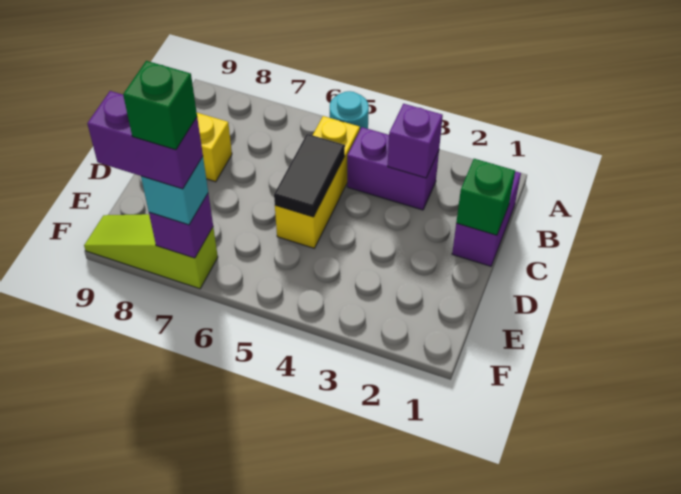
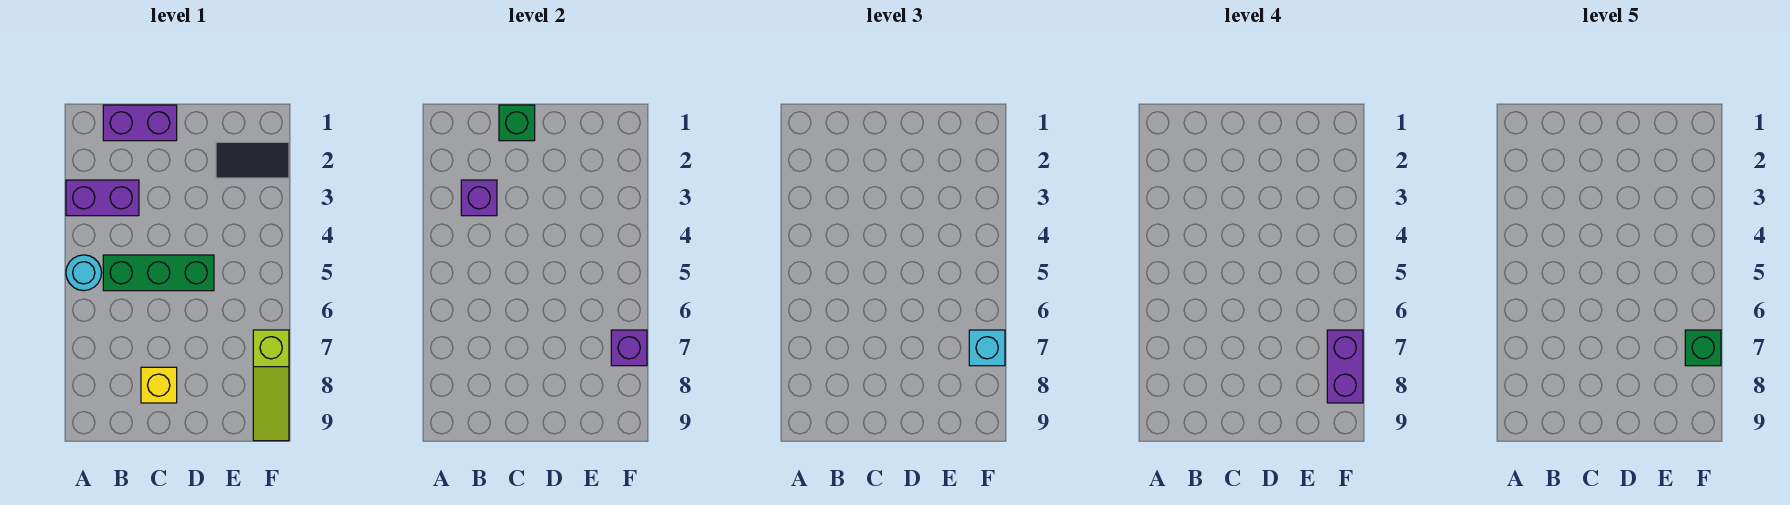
purple brick B3:B4 level 1 -> purple brick A3:B3 level 1
yellow brick B5:D5 level 1 -> green brick B5:D5 level 1
black tile C5:D5 level 2 -> black tile E2:F2 level 1

